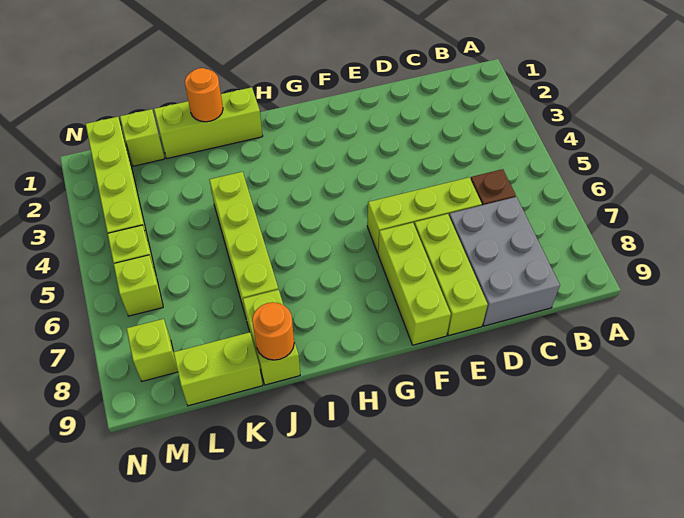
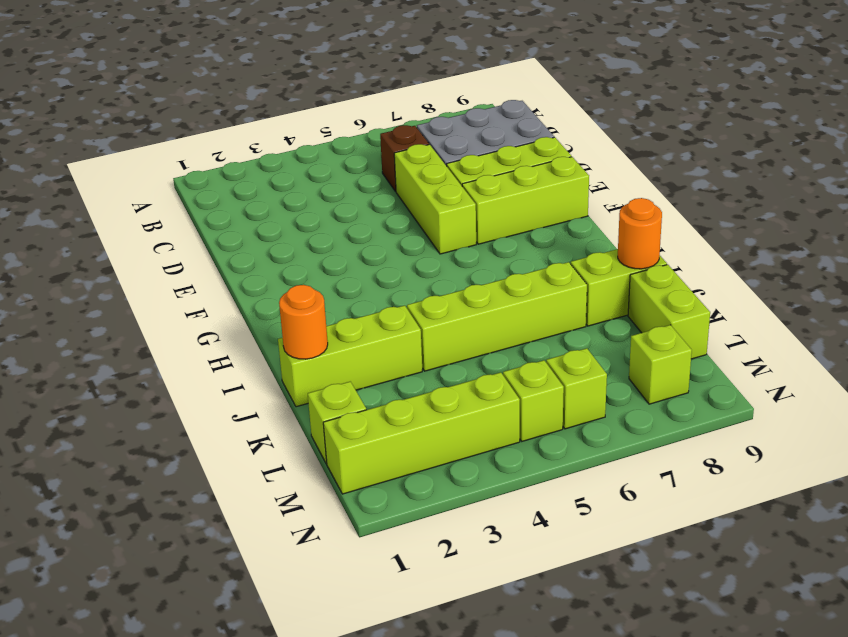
lime brick I1:K1 level 1 -> lime brick J1:J3 level 1

